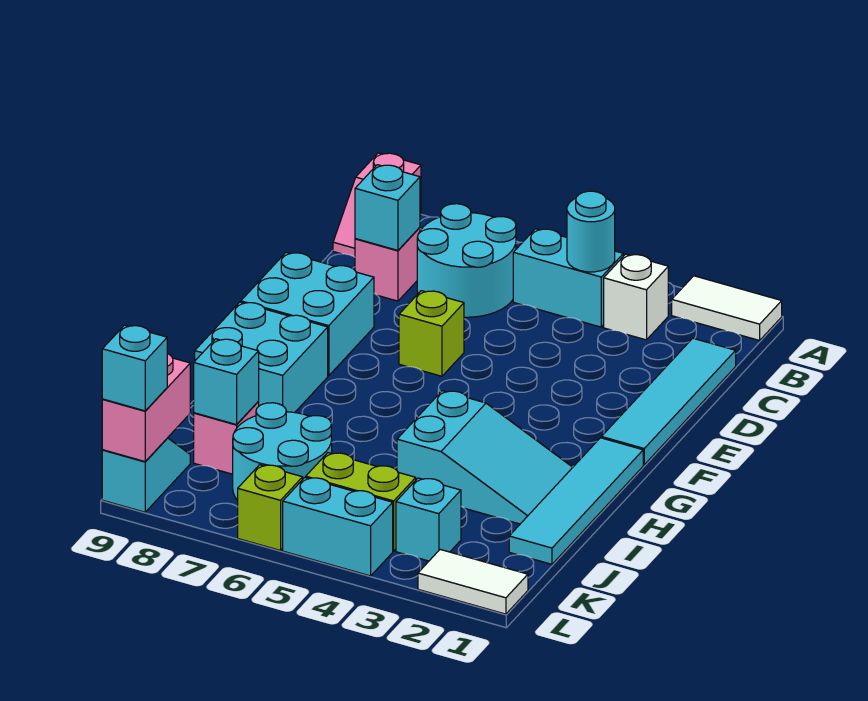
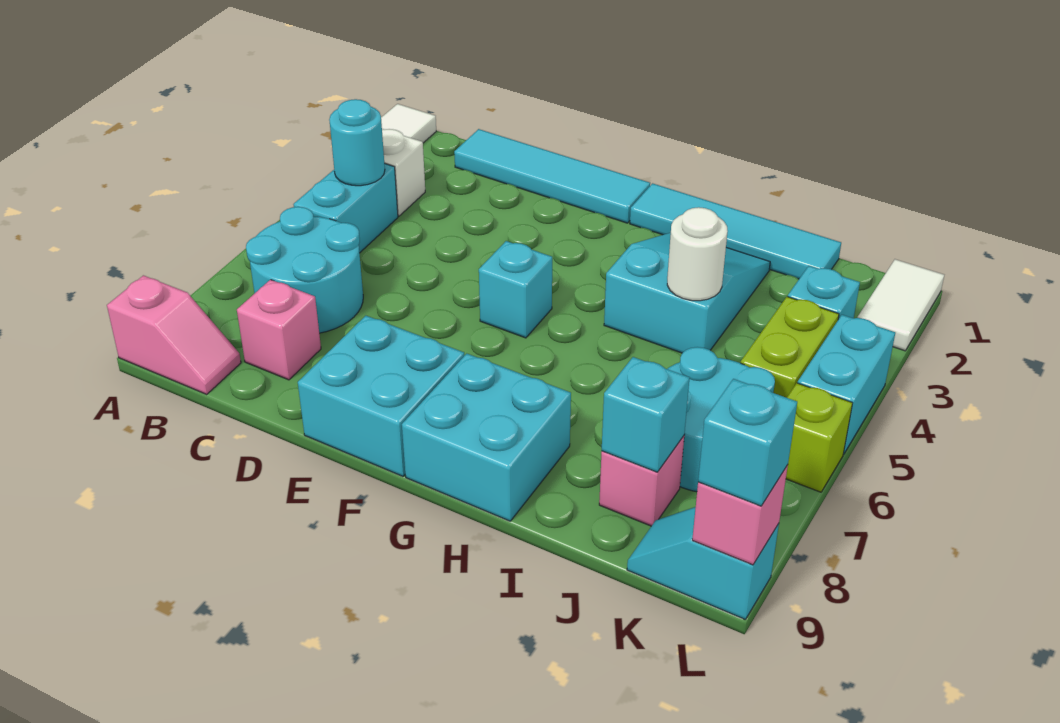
cyan brick C8 level 2 -> cyan brick F5 level 1
lime brick E6 level 1 -> none
none -> white round brick I4 level 2
pink brick K9:L9 level 2 -> pink brick L9 level 2

